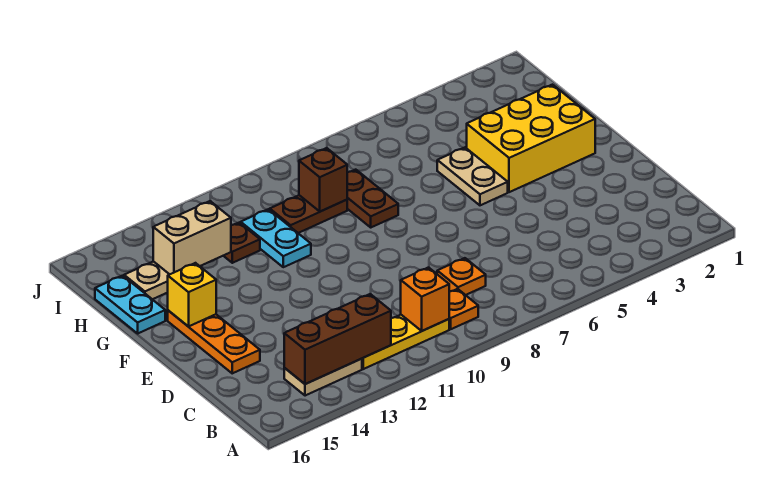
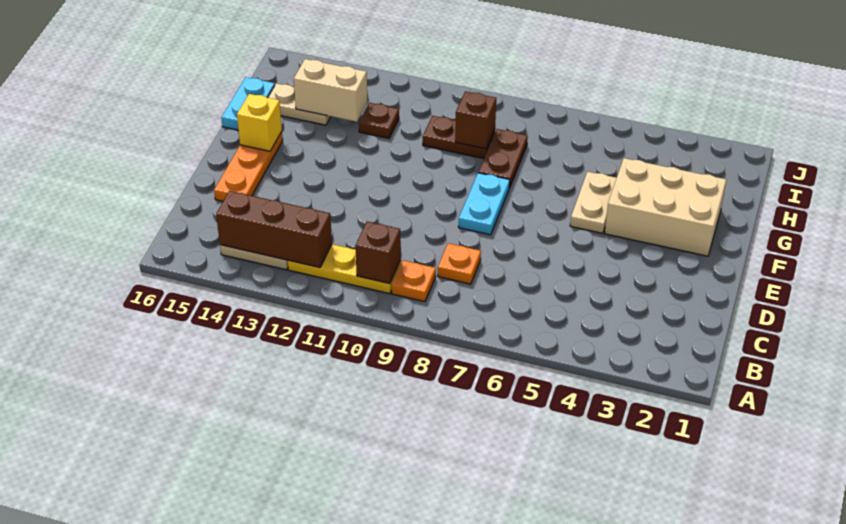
orange brick B10 level 2 -> brown brick B10 level 2
yellow brick F2:G4 level 1 -> tan brick F2:G4 level 1
cyan plate G11:H11 level 1 -> cyan plate E8:F8 level 1

